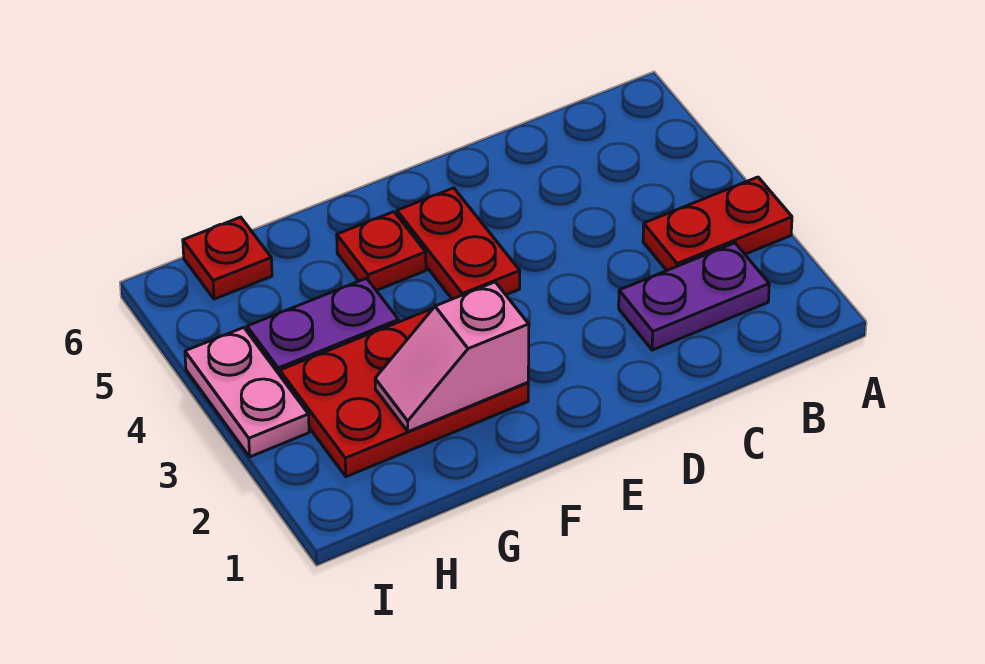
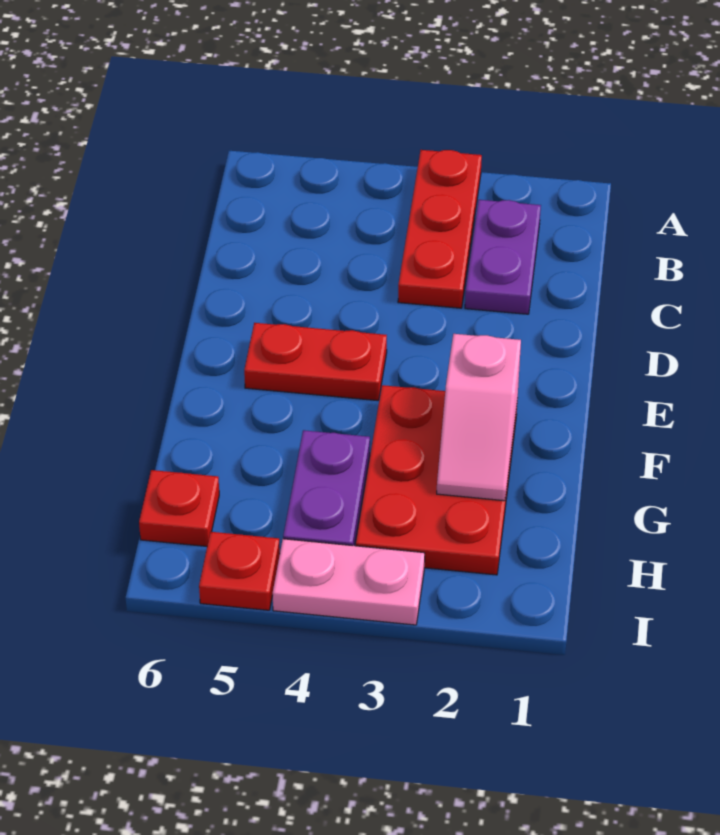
red plate A3:B3 level 1 -> red plate A3:C3 level 1
red plate F5 level 1 -> red plate I5 level 1

